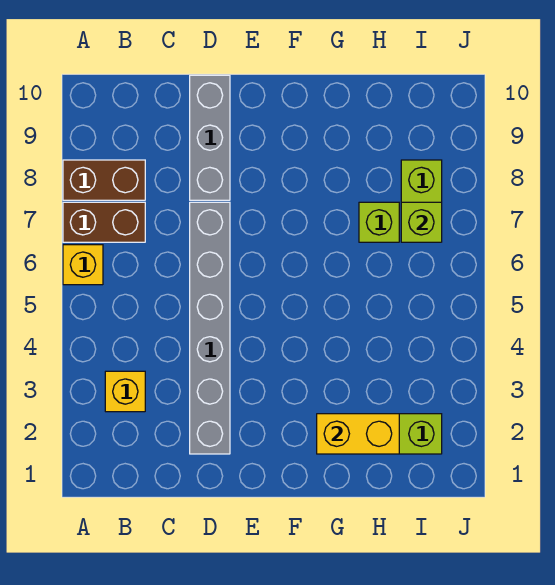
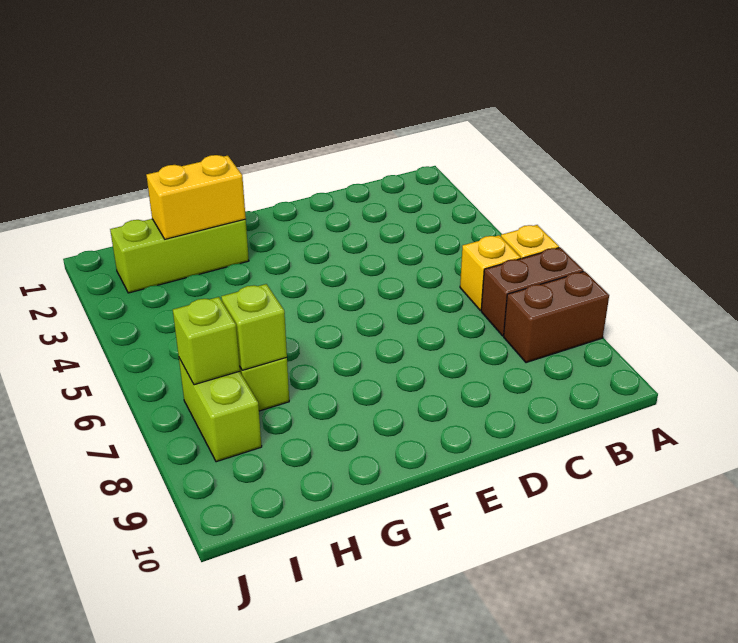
yellow brick B3 level 1 -> yellow brick B6 level 1
grey brick D2:D7 level 1 -> none
grey brick D8:D10 level 1 -> none
none -> lime brick H7 level 2

